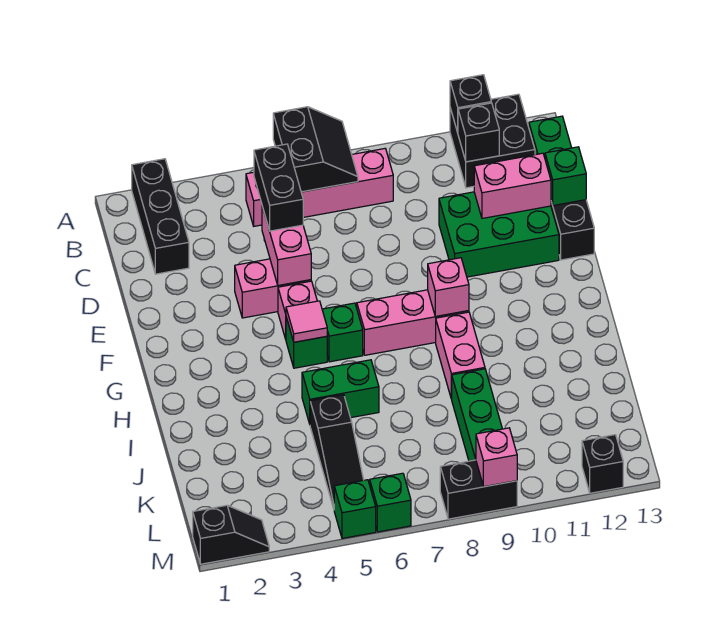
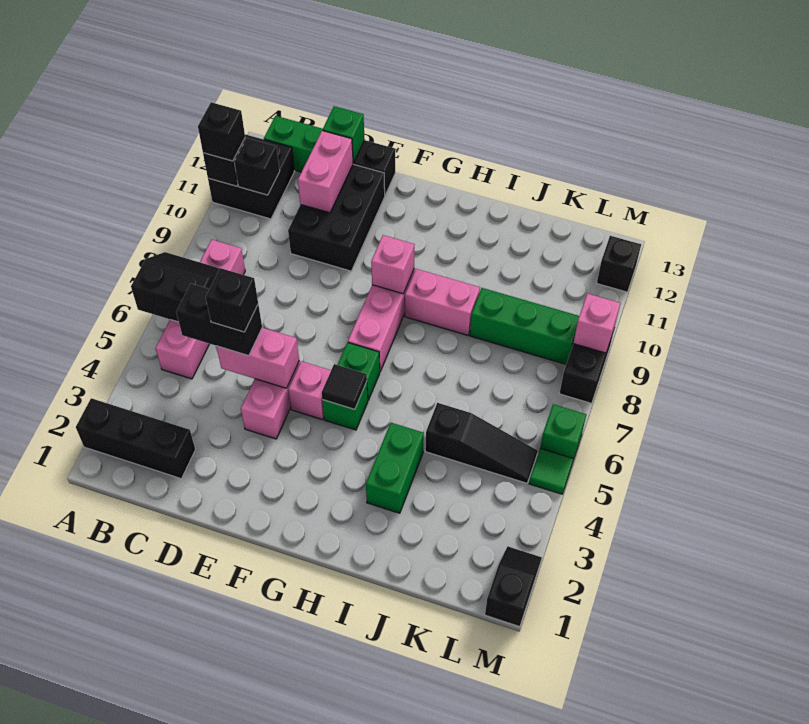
none -> black brick A11 level 3
none -> black brick D5 level 4
green brick D10:E12 level 1 -> black brick D10:E12 level 1
pink tile G5 level 2 -> black tile G5 level 2
green brick I5:I6 level 1 -> green brick I3:I4 level 1
green brick M5 level 1 -> green tile M5 level 1

